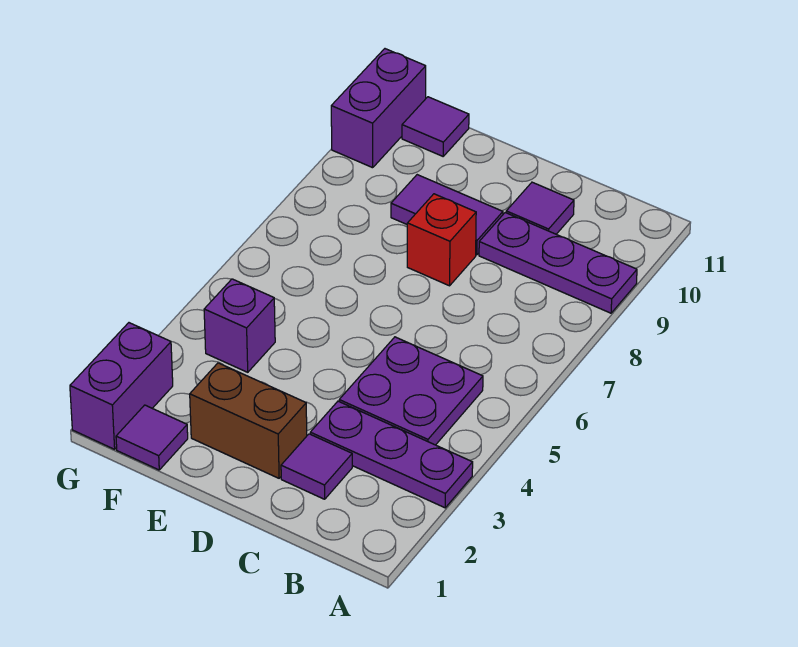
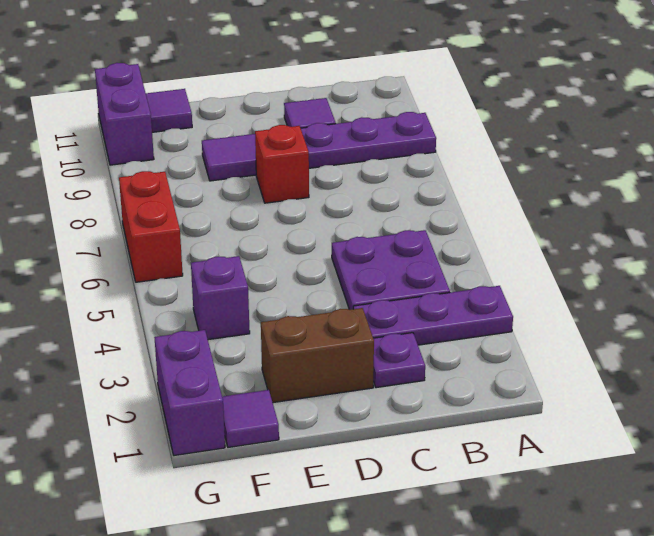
purple tile C2 level 1 -> purple plate C2 level 1
none -> red brick G6:G7 level 1

